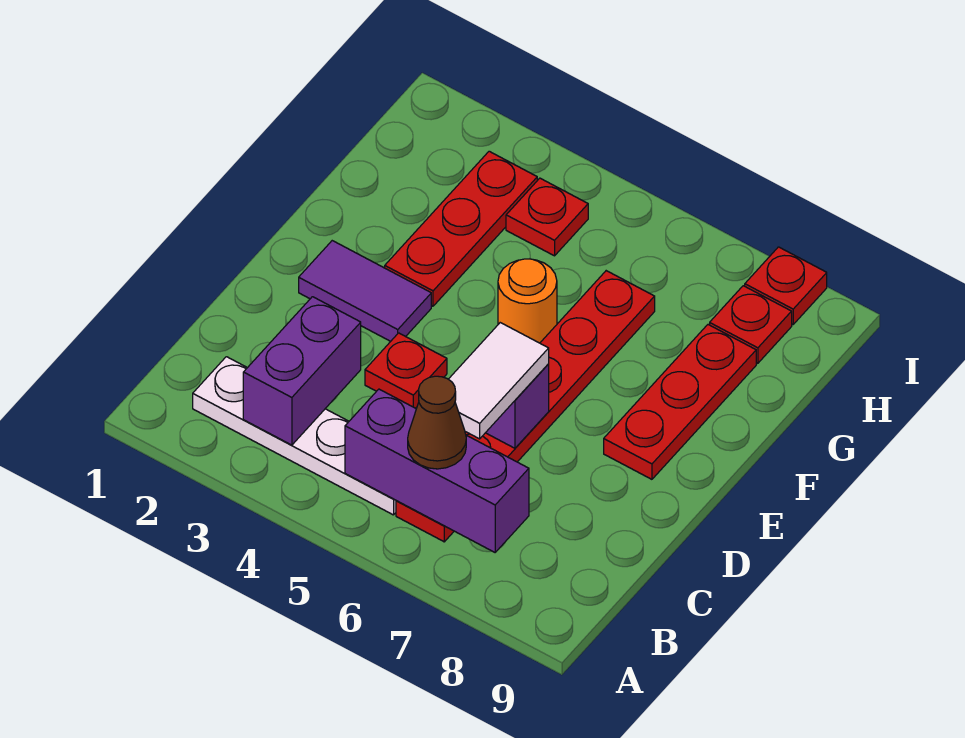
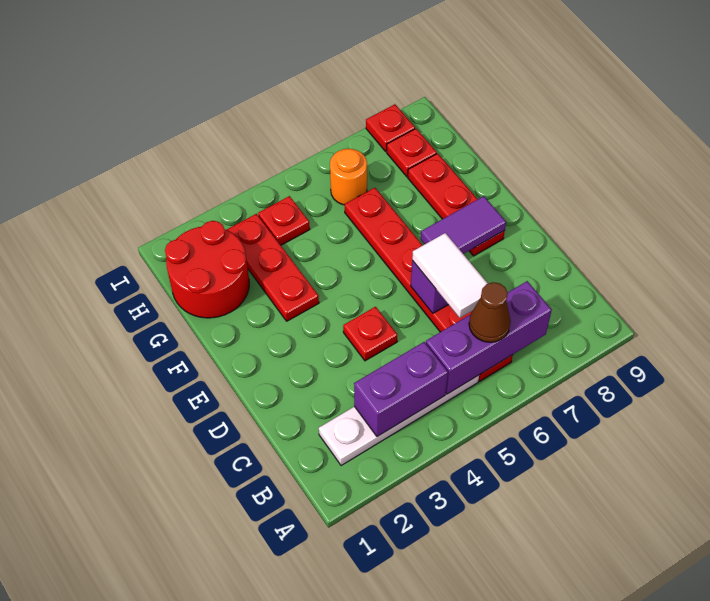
purple brick B3:C3 level 2 -> purple brick B3:B4 level 2
purple tile E2:E3 level 1 -> purple tile E7:E8 level 2
orange round brick F5 level 1 -> orange round brick H6 level 1
none -> red round brick G1:H2 level 1

